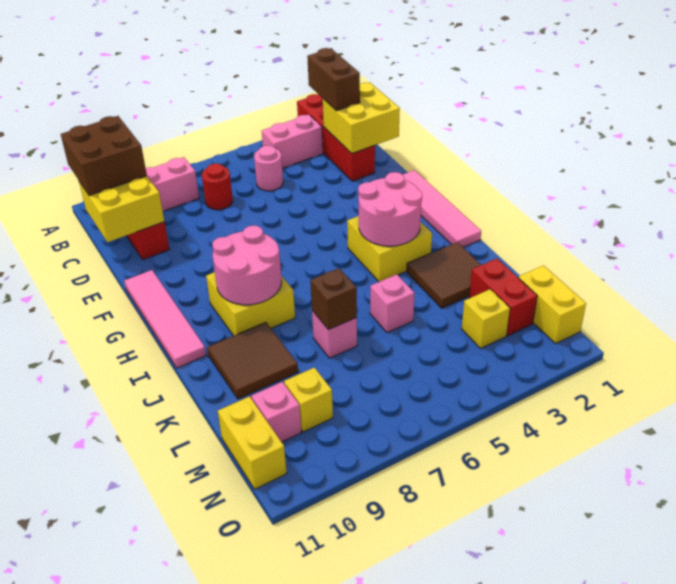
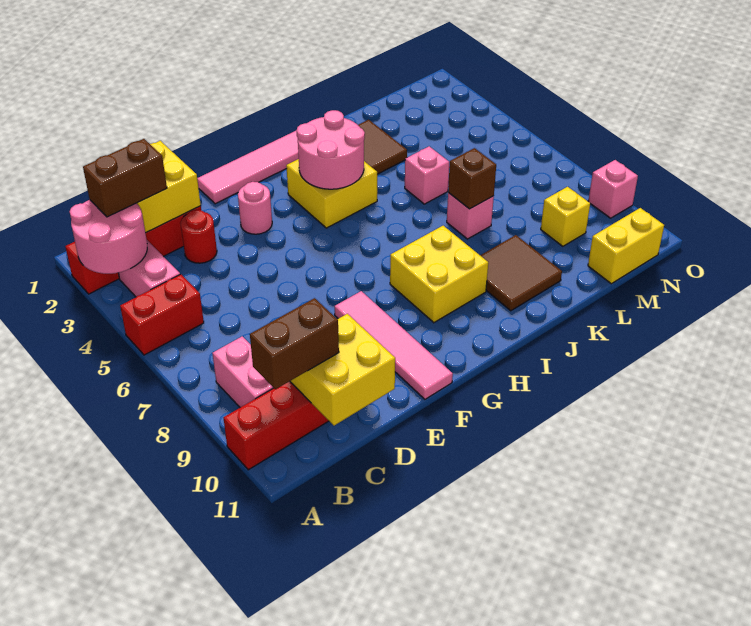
brown brick B10:C11 level 3 -> brown brick B10:C10 level 3
pink round brick C5 level 1 -> pink round brick F3 level 1
red round brick C7 level 1 -> red round brick D3 level 1
pink tile F11:I11 level 1 -> pink tile F8:F11 level 1
pink round brick H8:I9 level 2 -> pink round brick A2:B3 level 2
red brick L2:M2 level 1 -> red brick A5:B5 level 1
yellow brick M1:N1 level 1 -> none
yellow brick M3 level 1 -> none
pink brick M10 level 1 -> pink brick O9 level 1

